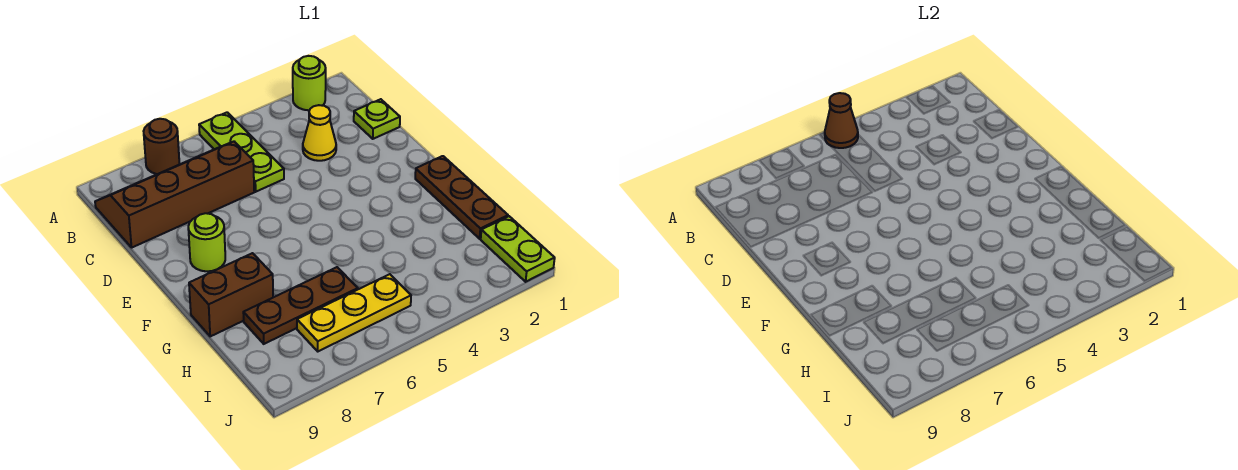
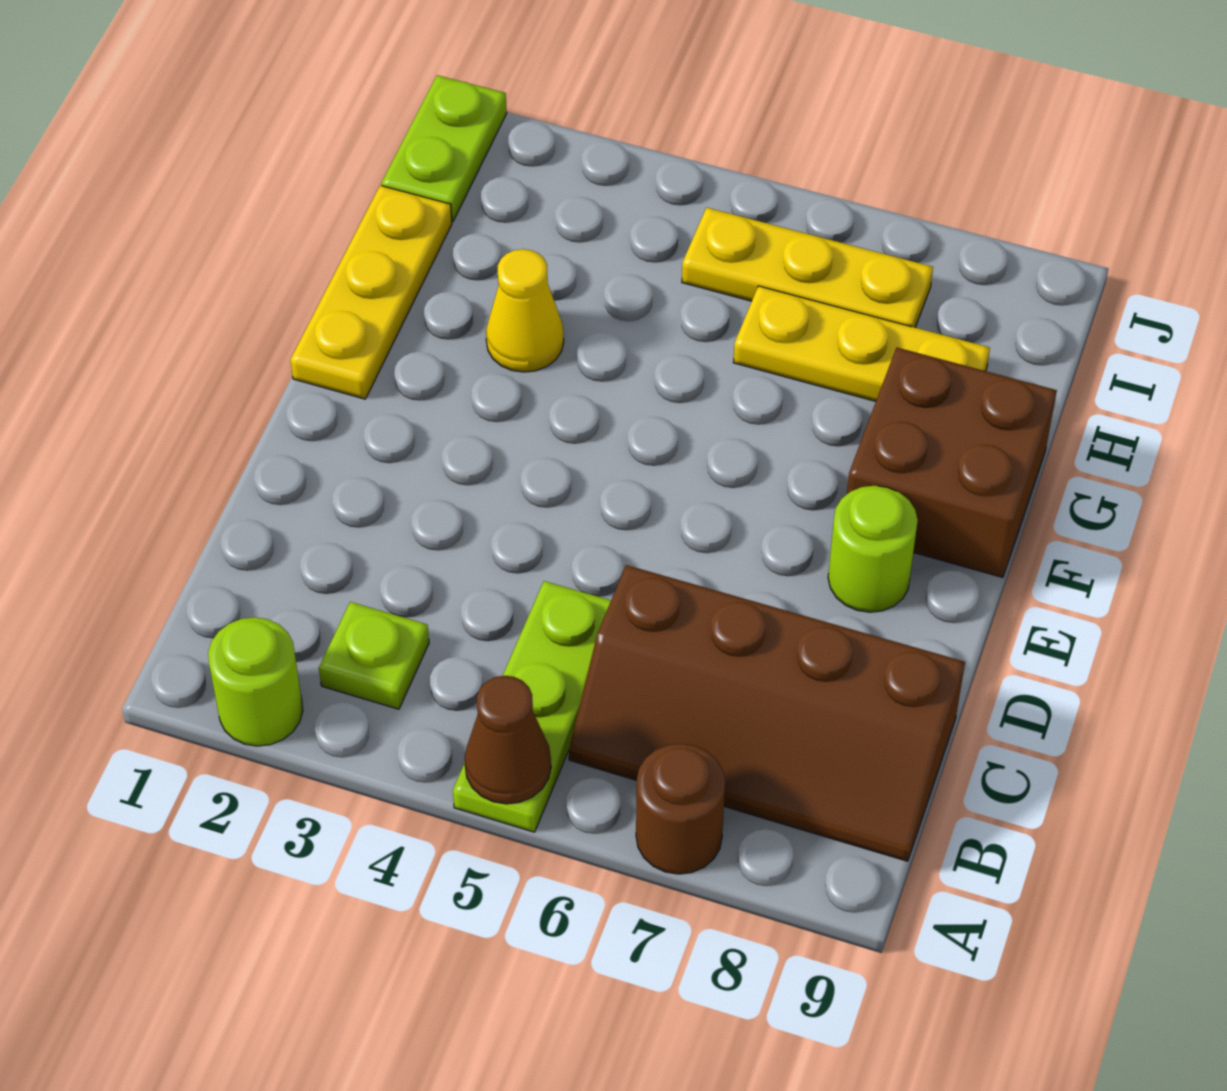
lime plate C1 level 1 -> lime plate B3 level 1
yellow cone C3 level 1 -> yellow cone G3 level 1
brown plate F1:H1 level 1 -> yellow plate F1:H1 level 1
brown brick G8:G9 level 1 -> brown brick F8:G9 level 1
brown plate H6:H8 level 1 -> yellow plate H6:H8 level 1

